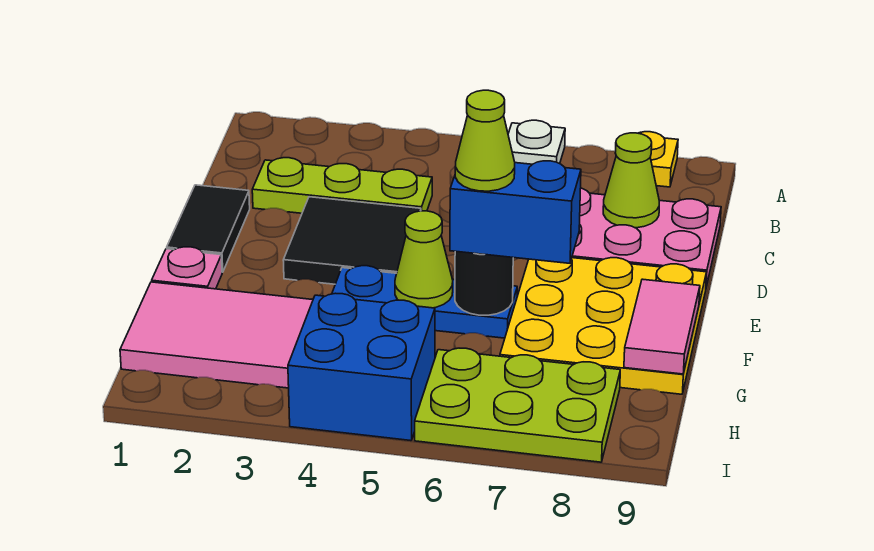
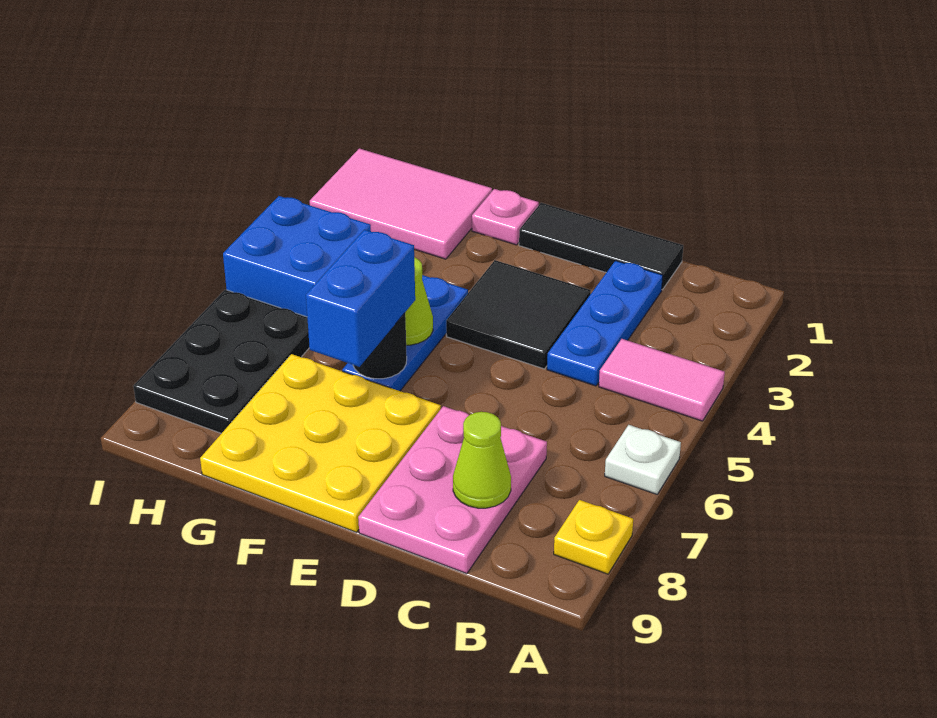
lime plate C2:C4 level 1 -> blue plate C2:C4 level 1
black tile D1:E1 level 1 -> black tile C1:E1 level 1
lime cone F6 level 4 -> none
pink tile F9:G9 level 2 -> pink tile A4:B4 level 1
pink tile G1:H3 level 1 -> pink tile G1:I2 level 1
lime plate H6:I8 level 1 -> black plate H6:I8 level 1

